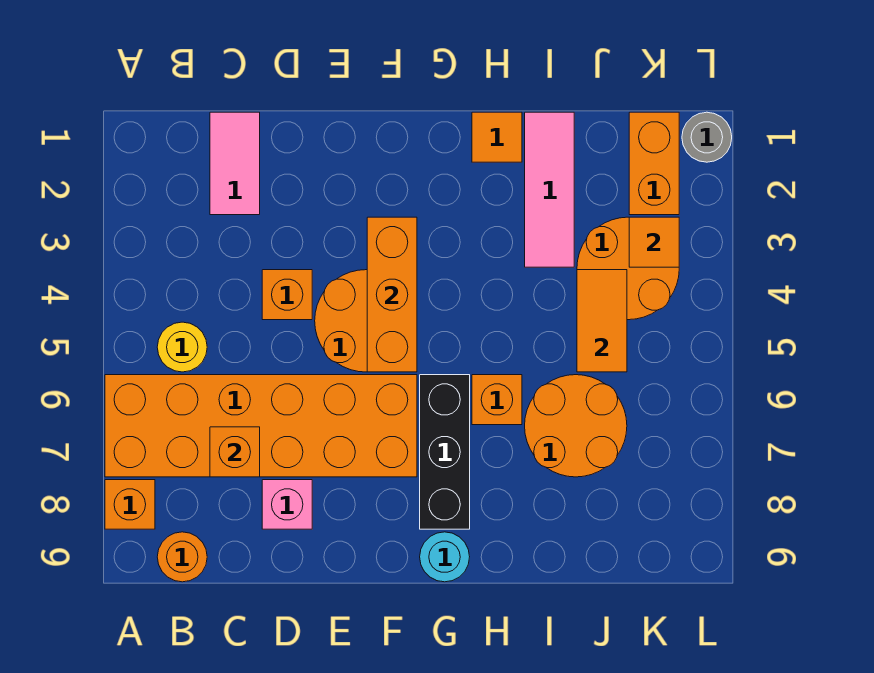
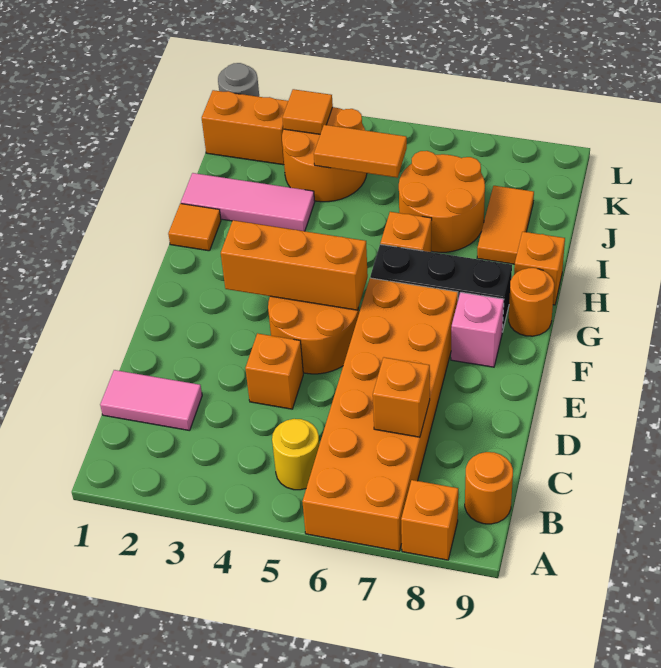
pink brick D8 level 1 -> pink brick F8 level 1
cyan round brick G9 level 1 -> orange round brick G9 level 1
none -> orange brick H9 level 1
none -> orange tile I8:J8 level 1

